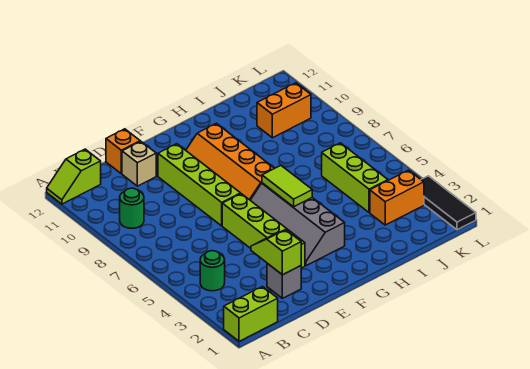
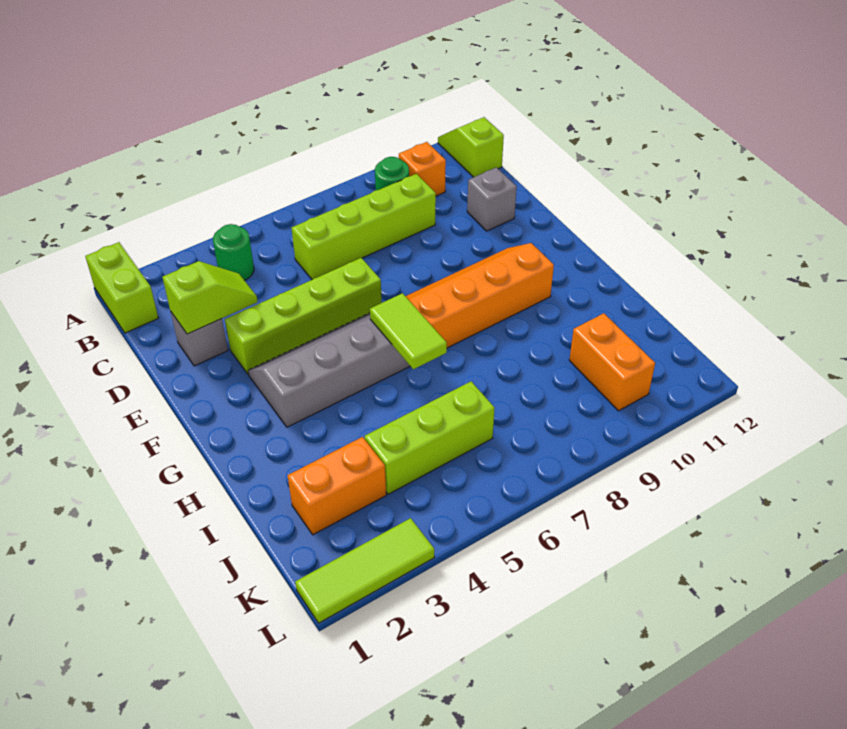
tan brick D11 level 1 -> grey brick D11 level 1
orange brick D12 level 1 -> orange brick B10 level 1
lime brick E7:E10 level 1 -> lime brick C6:C9 level 1
lime tile G5:G6 level 2 -> lime tile G6:H6 level 2
orange brick J3:K3 level 1 -> orange brick J2:J3 level 1
black tile L1:L3 level 1 -> lime tile L1:L3 level 1

